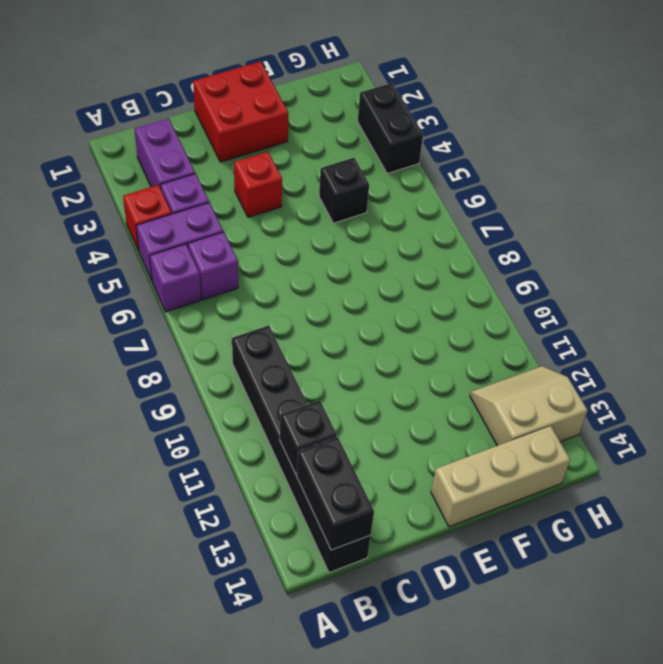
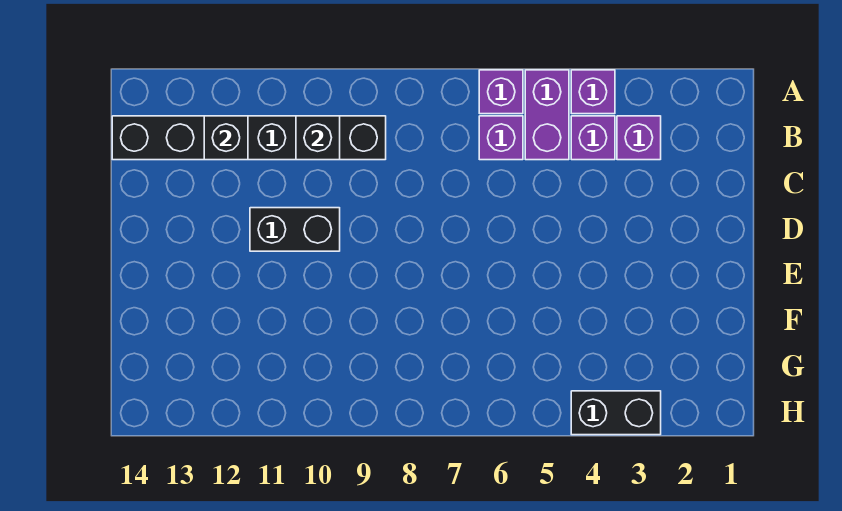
red brick A4 level 1 -> purple brick A4 level 1
purple brick B2:B3 level 1 -> purple brick B3 level 1
black brick B13:B14 level 2 -> black brick D10:D11 level 1
red brick D1:E2 level 1 -> none
red brick D4 level 1 -> none
tan brick E14:G14 level 1 -> none
black brick F5 level 1 -> black brick B10 level 2
tan slope G12:H13 level 1 top 13 -> none

